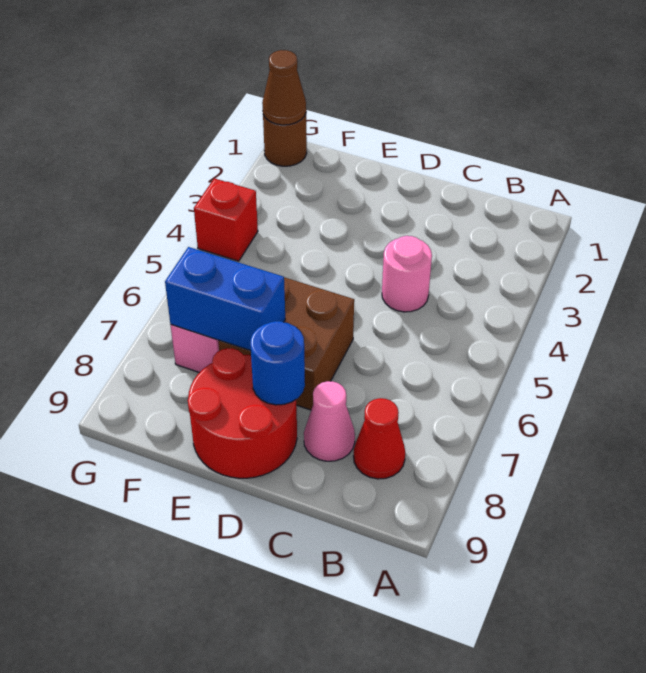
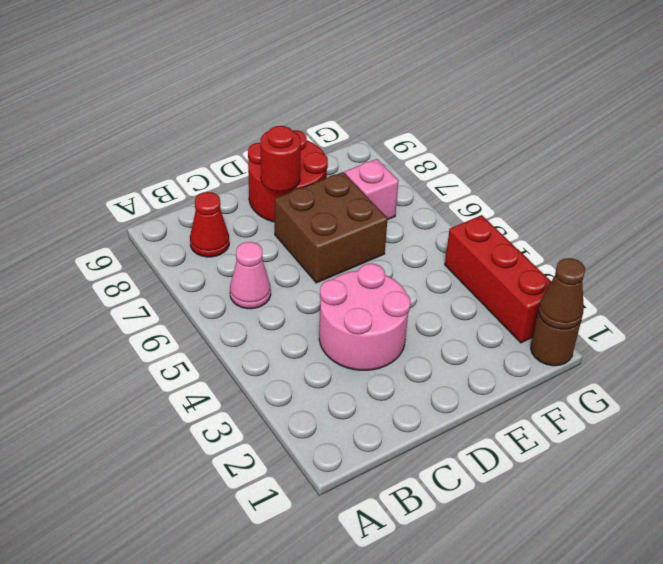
pink round brick C4 level 1 -> pink round brick C3:D4 level 1
pink cone C8 level 1 -> pink cone B6 level 1
blue round brick D8 level 2 -> red round brick D8 level 2
blue brick E7:F7 level 2 -> none
red brick G4 level 1 -> red brick G2:G4 level 1

